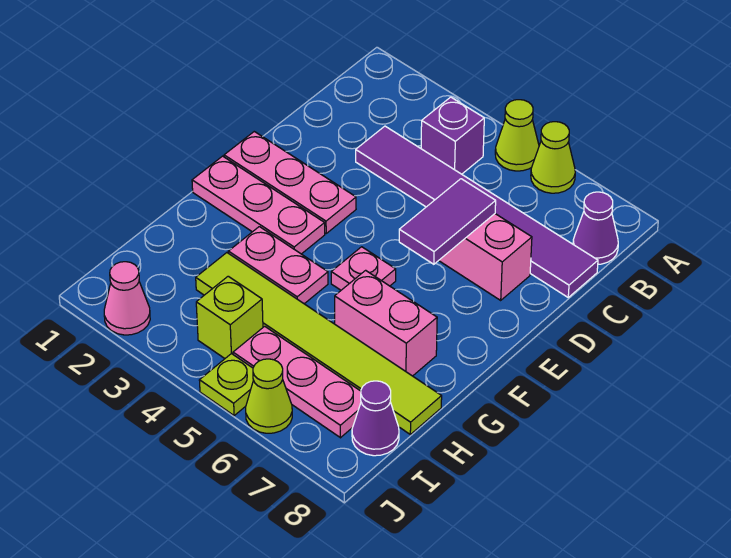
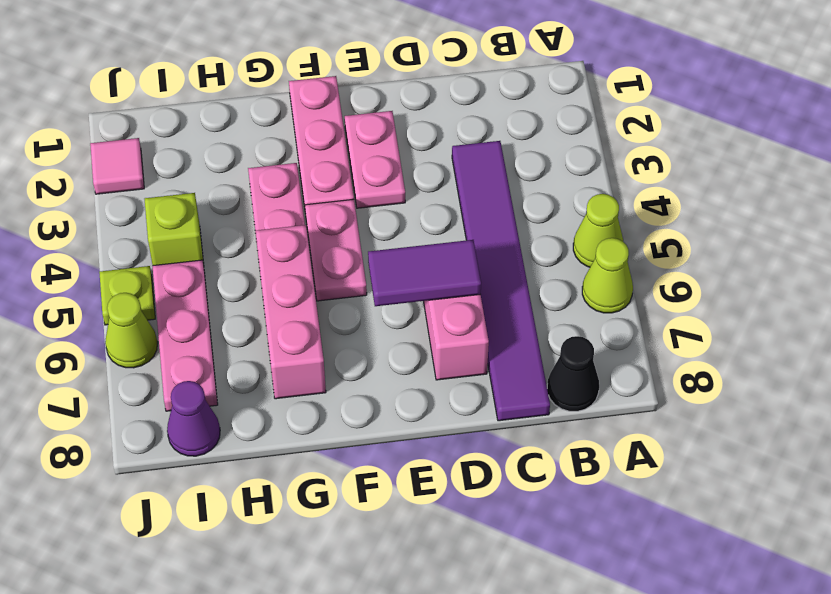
purple brick B4 level 1 -> none
purple cone B8 level 1 -> black cone B8 level 1
pink plate E1:E3 level 1 -> pink plate E2:E3 level 1
pink plate F5 level 1 -> pink plate F4:F5 level 1
pink brick G6:G7 level 1 -> pink brick G5:G7 level 1
lime tile H3:H8 level 1 -> none
pink cone J2 level 1 -> pink tile J2 level 1

